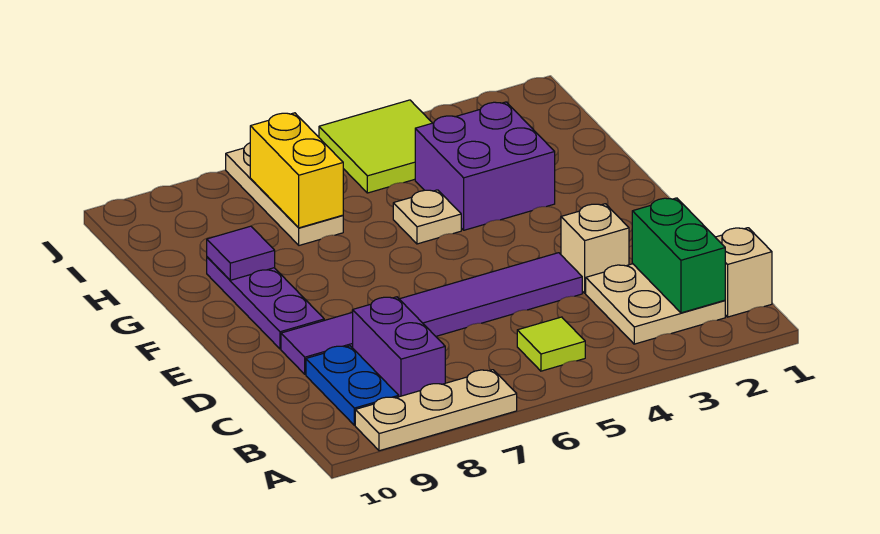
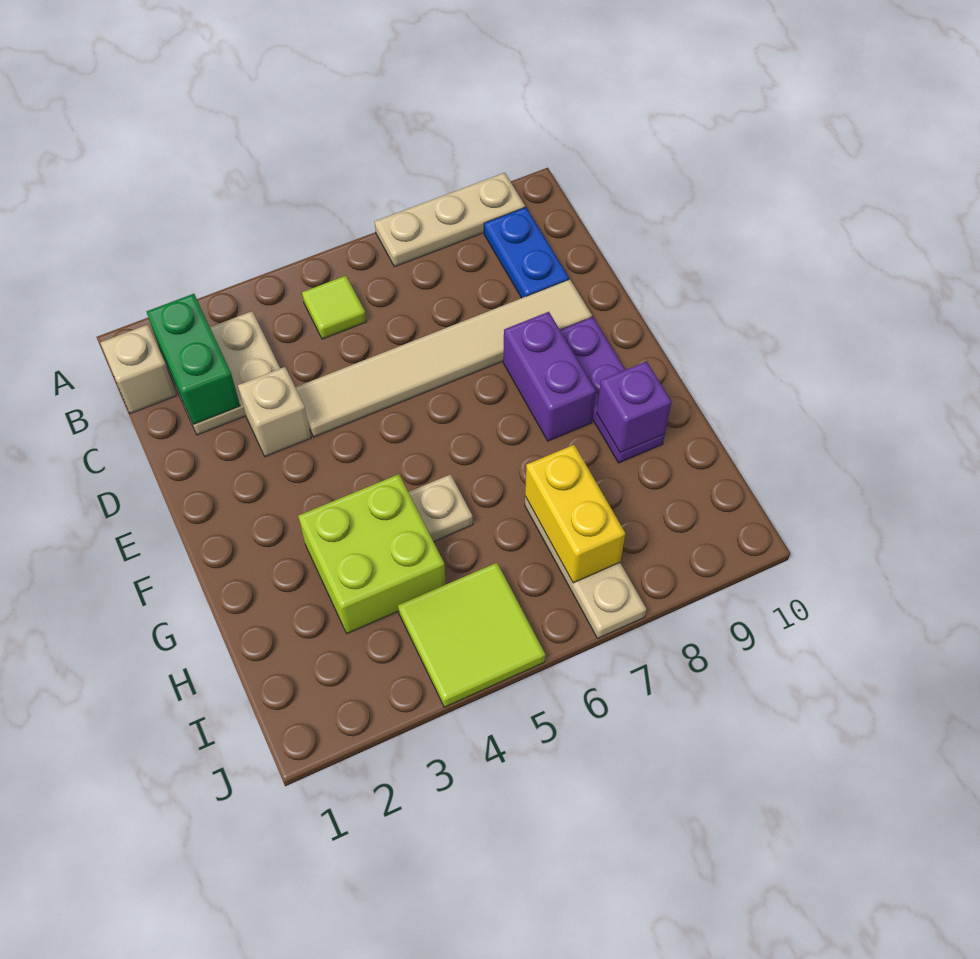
purple brick B8:C8 level 1 -> purple brick E8:F8 level 1
purple tile D4:D9 level 1 -> tan tile D4:D9 level 1
purple brick G3:H4 level 1 -> lime brick G3:H4 level 1
purple tile G9 level 2 -> purple brick G9 level 2

